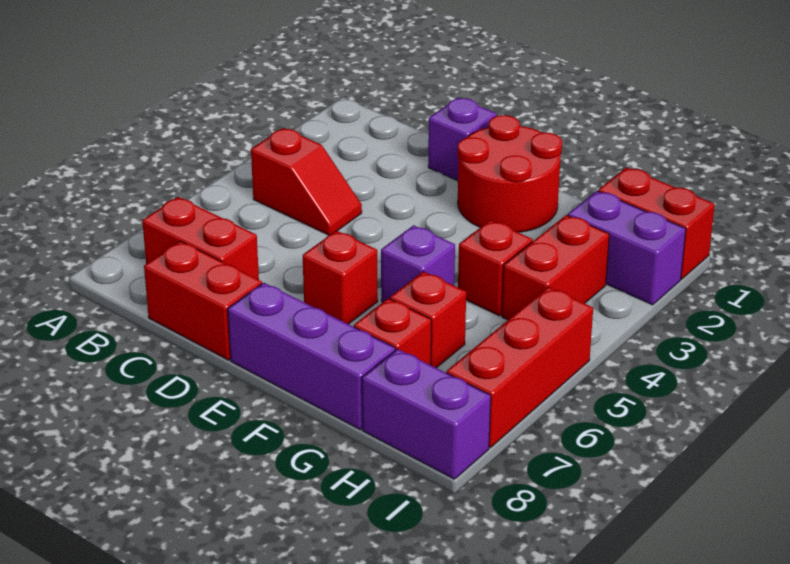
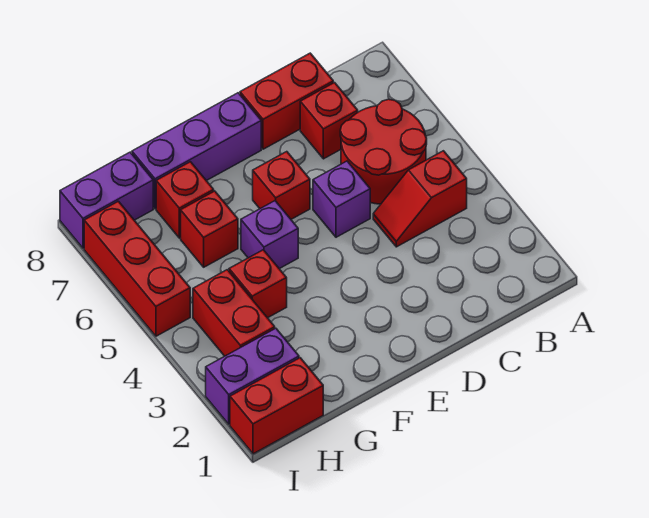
red brick B7:C7 level 1 -> red brick C7 level 1
purple brick D1 level 1 -> purple brick D5 level 1
red round brick E1:F2 level 1 -> red round brick B5:C6 level 1

